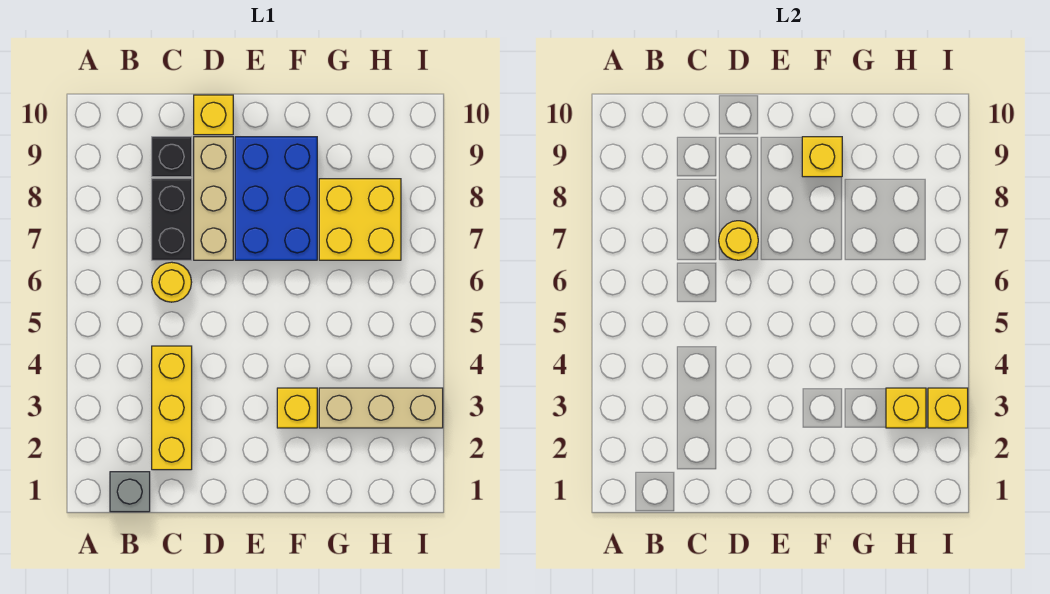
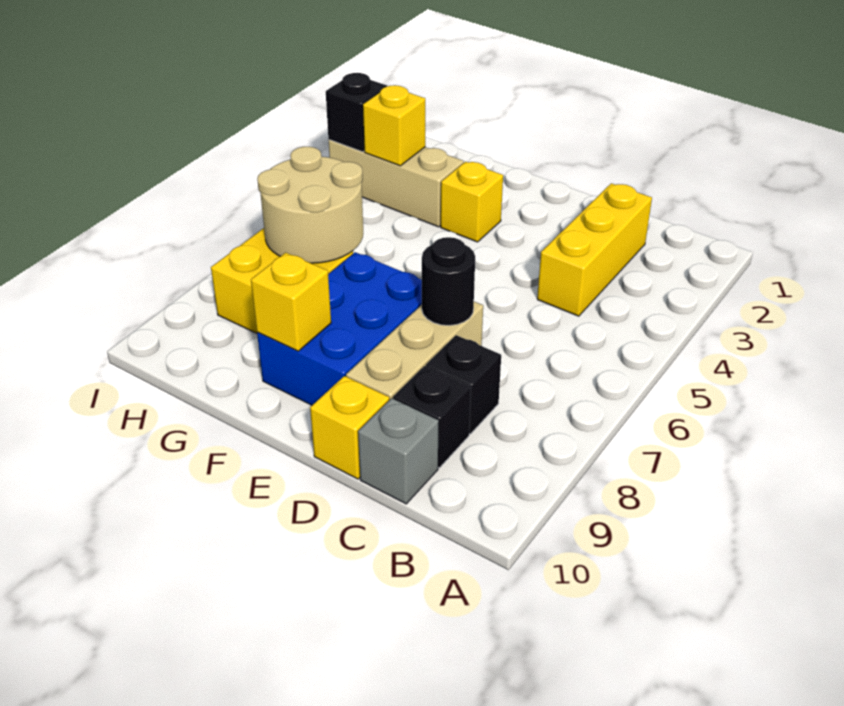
grey brick B1 level 1 -> grey brick C10 level 1
yellow round brick C6 level 1 -> none
black brick C7:C8 level 1 -> black brick C8 level 1
yellow round brick D7 level 2 -> black round brick D7 level 2
none -> tan round brick G6:H7 level 2
yellow brick I3 level 2 -> black brick I3 level 2

